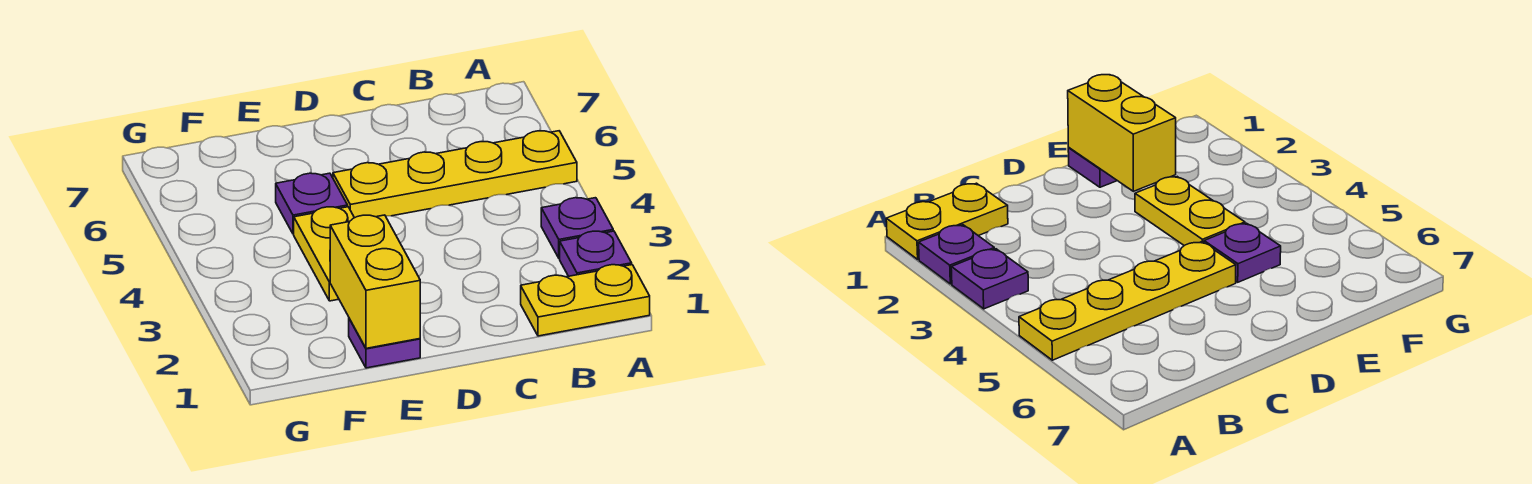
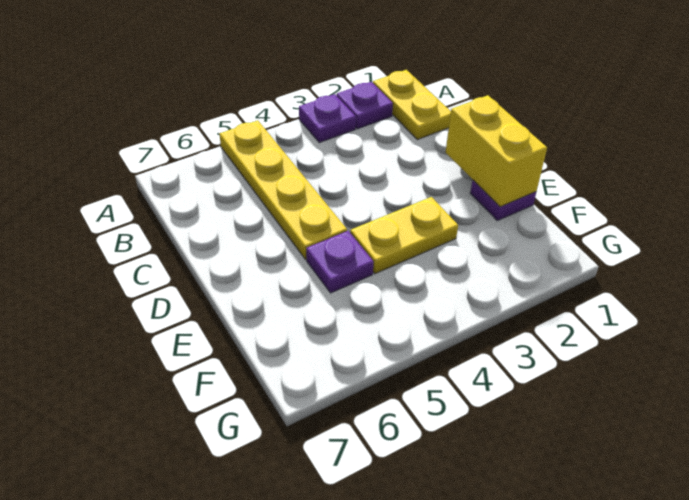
yellow brick E1:E2 level 2 -> yellow brick D1:E1 level 2

